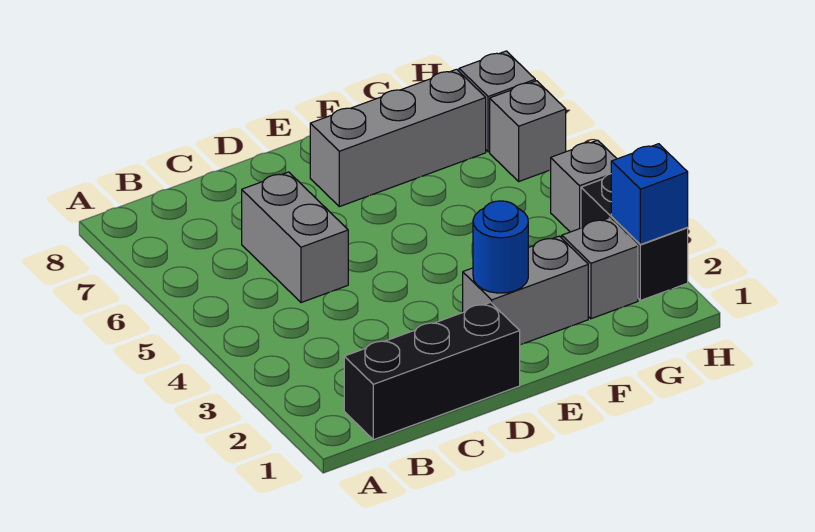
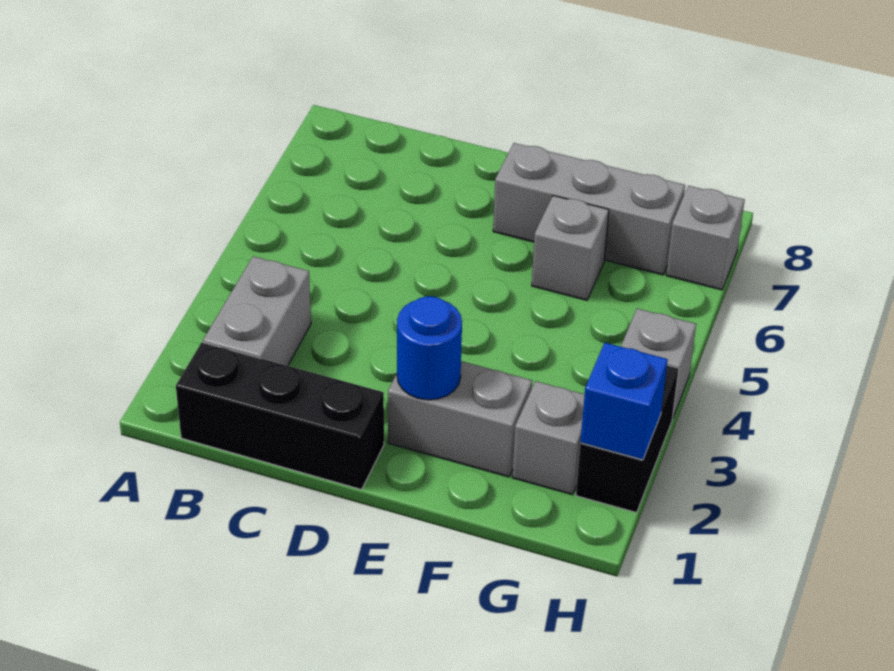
grey brick C5:C6 level 1 -> grey brick B2:B3 level 1
grey brick H6 level 1 -> grey brick F6 level 1

